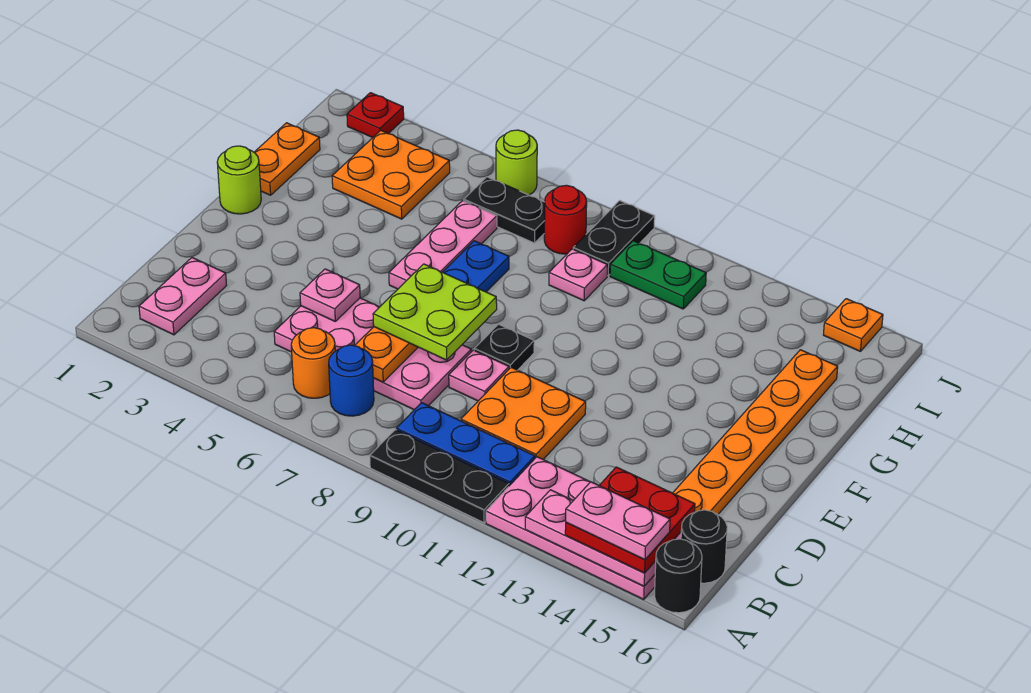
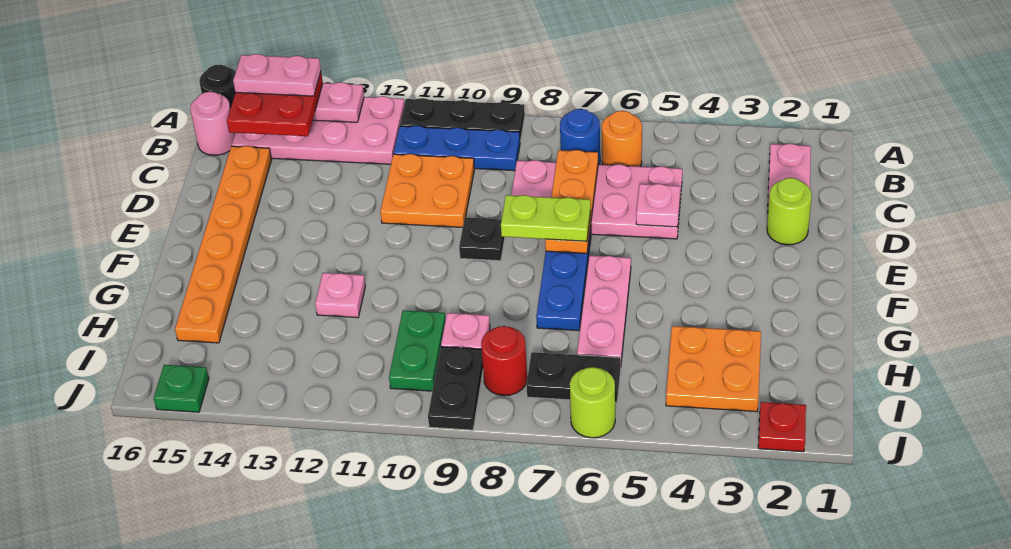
black round brick B16 level 1 -> pink round brick B16 level 1
lime plate D7:E8 level 3 -> lime plate E7:E8 level 3
pink plate D9 level 1 -> pink plate G12 level 1
lime round brick F1 level 1 -> lime round brick D2 level 1
orange plate G1:H1 level 1 -> none
green plate I10:I11 level 1 -> green plate H10:I10 level 1
orange plate J15 level 1 -> green plate J15 level 1

